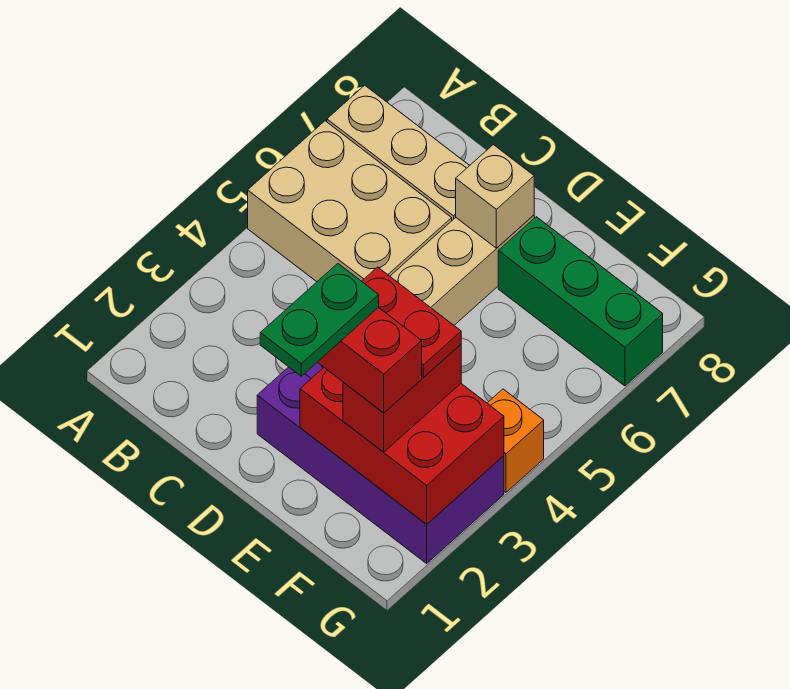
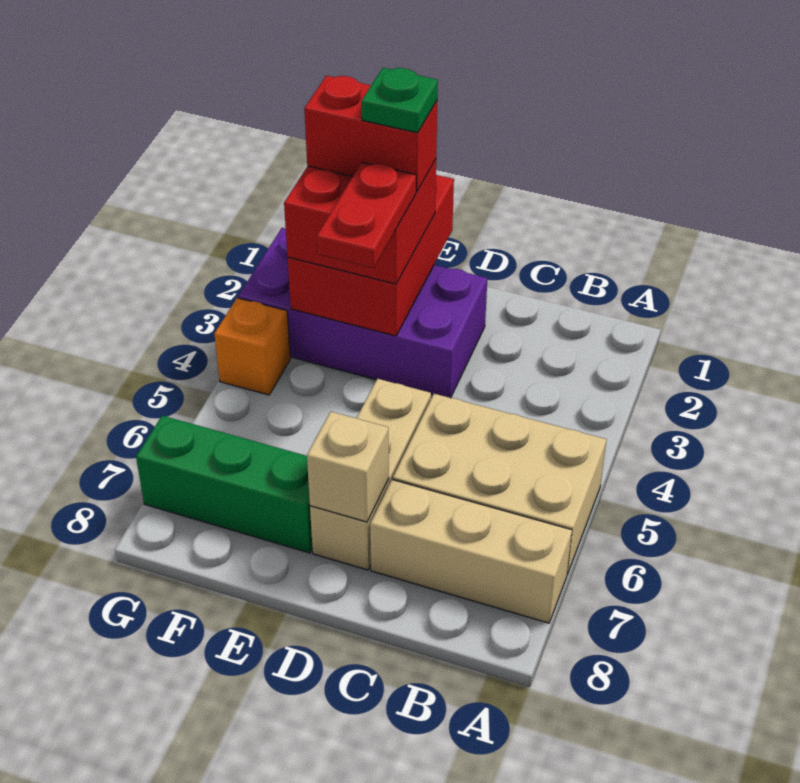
green plate E1:E2 level 5 -> green plate E2 level 5
red brick E2:G3 level 2 -> red brick E1:F3 level 2
red plate E3:F3 level 4 -> red plate E3:E4 level 4
red brick F2:F3 level 3 -> red brick E2:F3 level 3

